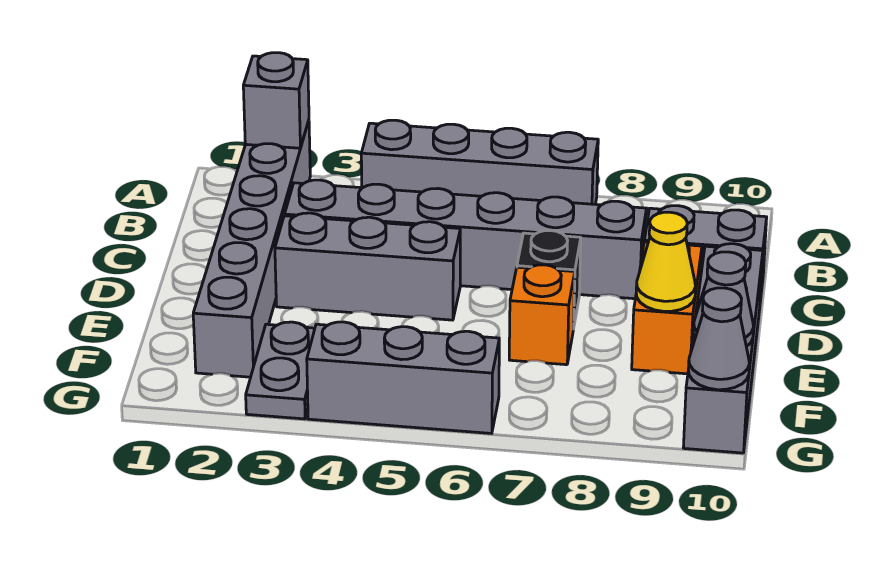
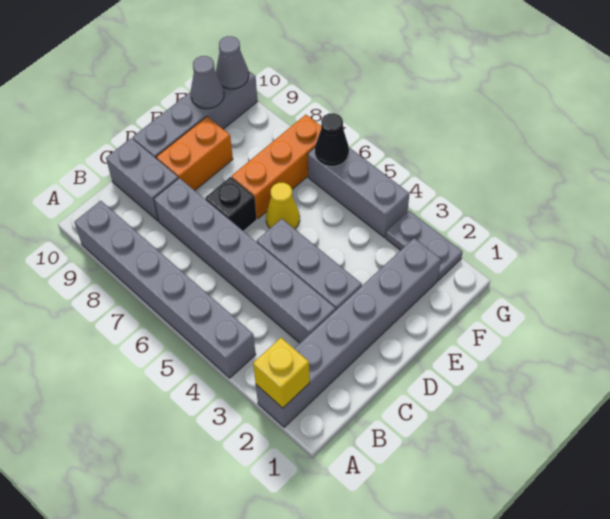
grey brick A2 level 2 -> yellow brick A2 level 2
grey brick A4:A7 level 1 -> grey brick A4:A9 level 1
orange brick E7 level 1 -> orange brick E7:G7 level 1
yellow cone E9 level 2 -> yellow cone E6 level 1
grey plate F3:G3 level 1 -> grey plate G2:G3 level 1
none -> black cone G6 level 2

